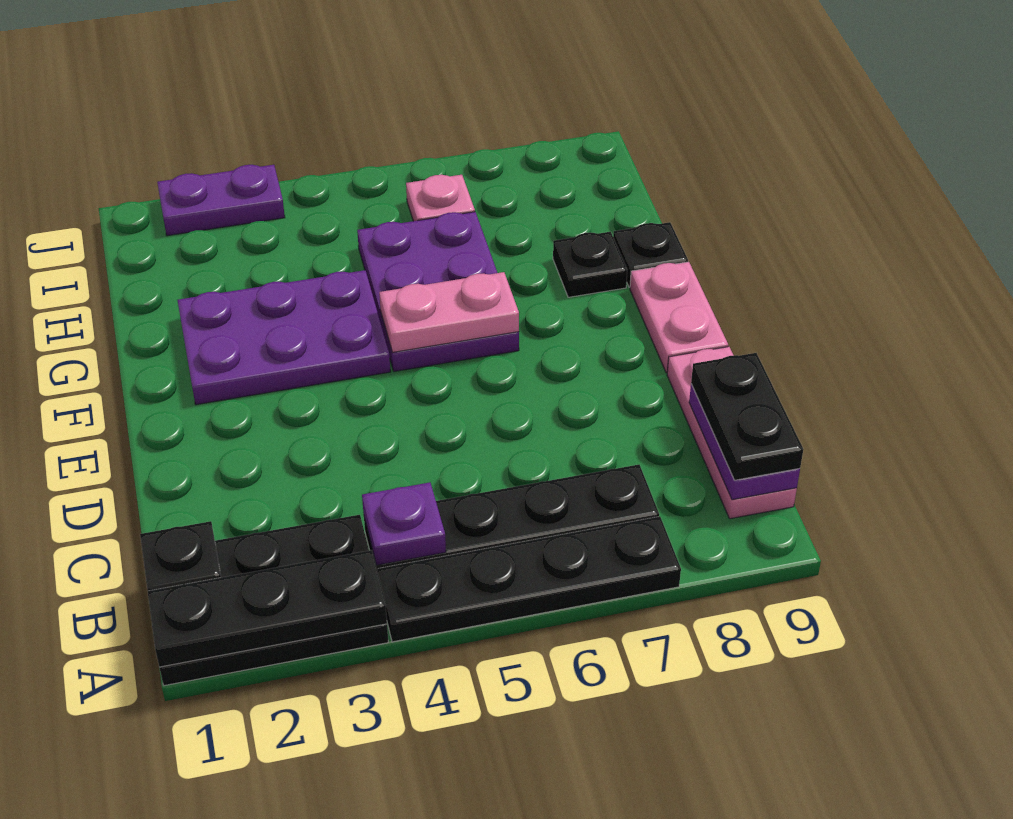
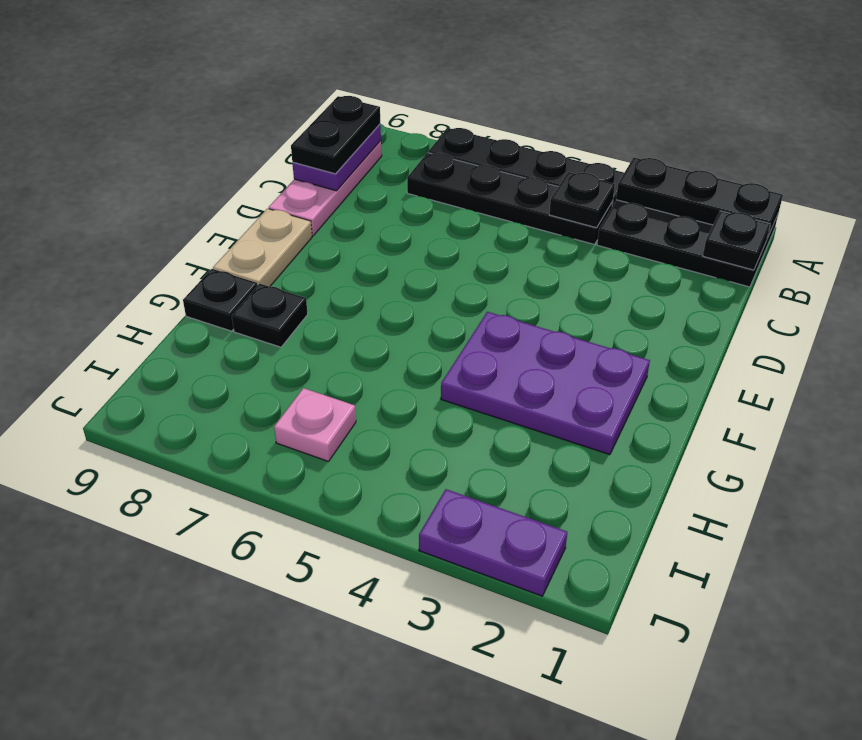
purple plate B4 level 2 -> black plate B4 level 2
pink plate E9:F9 level 1 -> tan plate E9:F9 level 1
purple plate F5:H6 level 1 -> none
pink plate F5:F6 level 2 -> none

